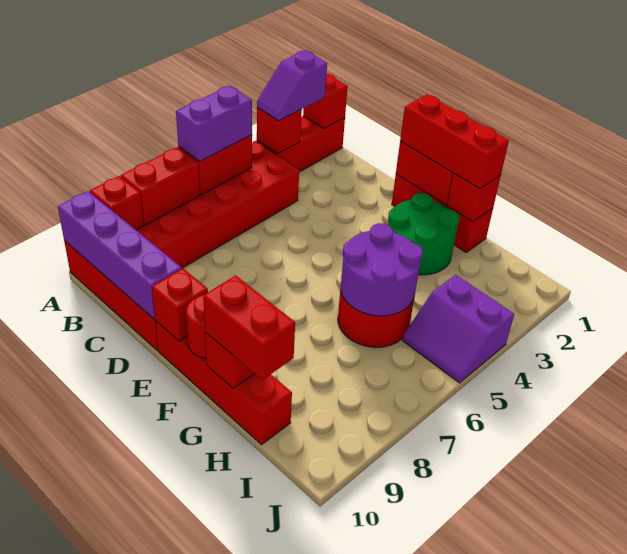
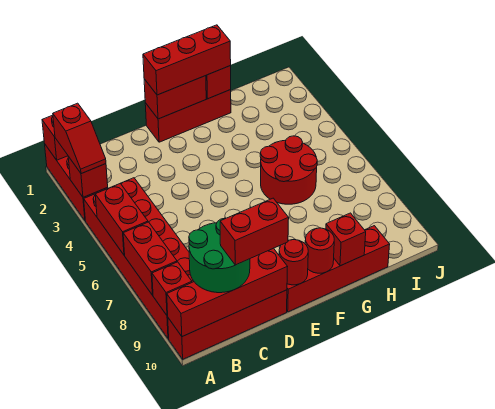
purple slope A2:A3 level 3 top 2 -> red slope A2:A3 level 3 top 2
purple brick A5:A6 level 3 -> none
purple brick A10:D10 level 2 -> red brick A10:D10 level 2
red brick E10 level 2 -> red round brick E10 level 2
green round brick F2:G3 level 1 -> green round brick B9:C10 level 3
purple round brick G5:H6 level 2 -> none
red brick G10:H10 level 3 -> red brick C10:D10 level 4
purple slope I4:J5 level 1 top 4 -> none

